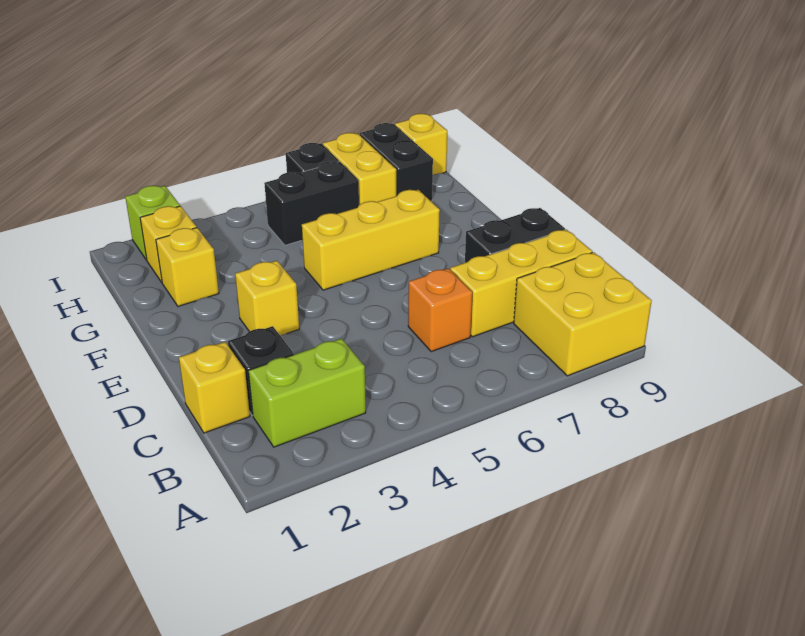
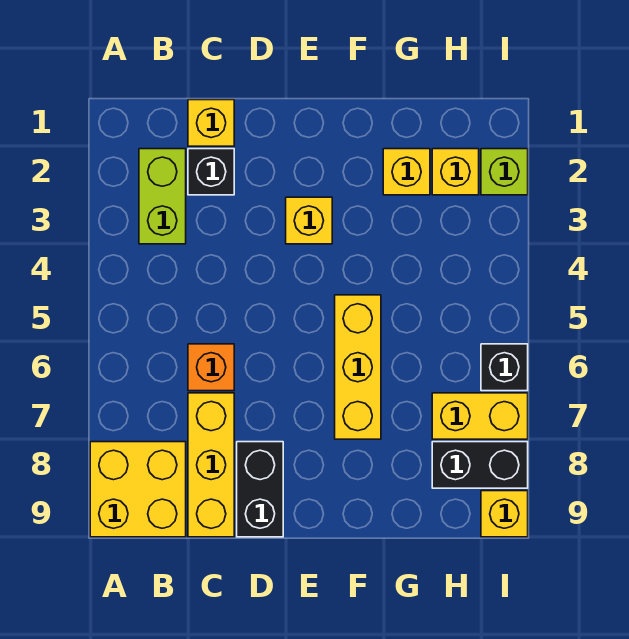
black brick H5:H6 level 1 -> none

